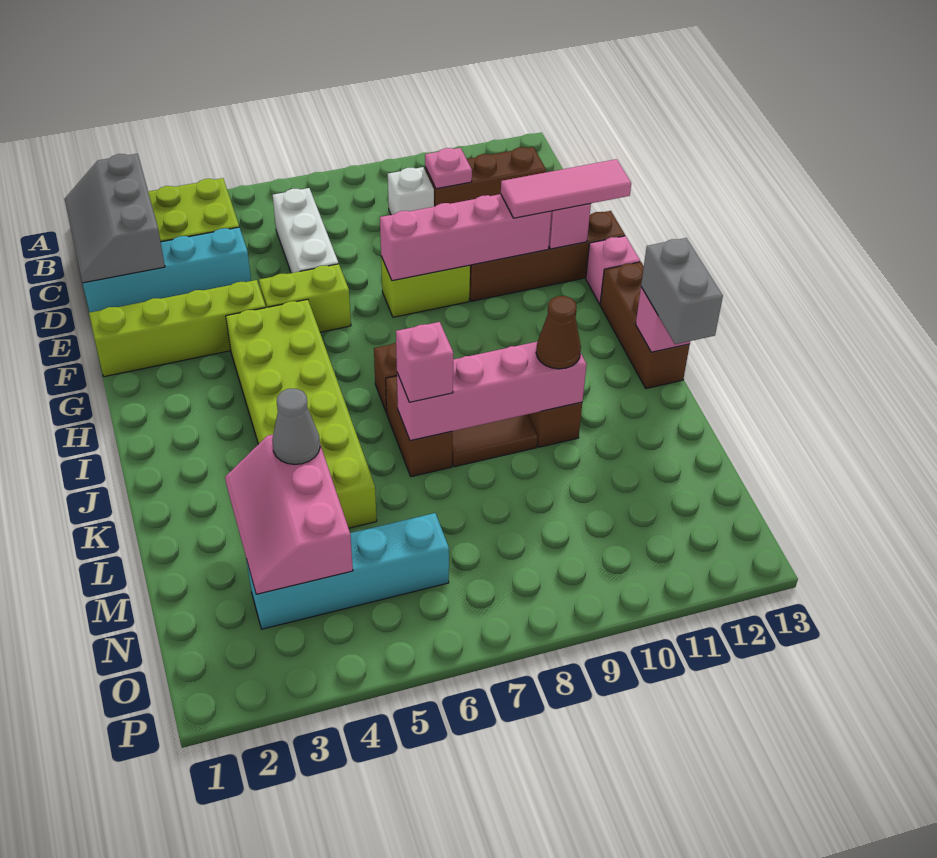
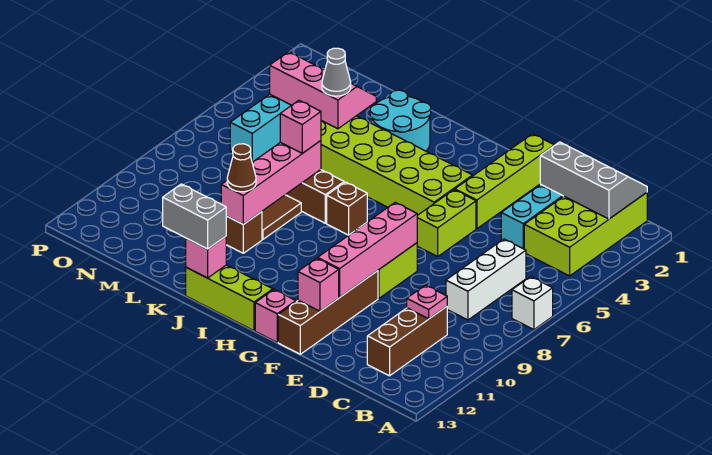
white brick C6:E6 level 1 -> white brick C6:C8 level 1
white brick C9 level 1 -> white brick A7 level 1
pink tile F11:F13 level 3 -> none
brown brick H13:J13 level 1 -> lime brick H13:J13 level 1
none -> cyan round brick J2:K3 level 1

